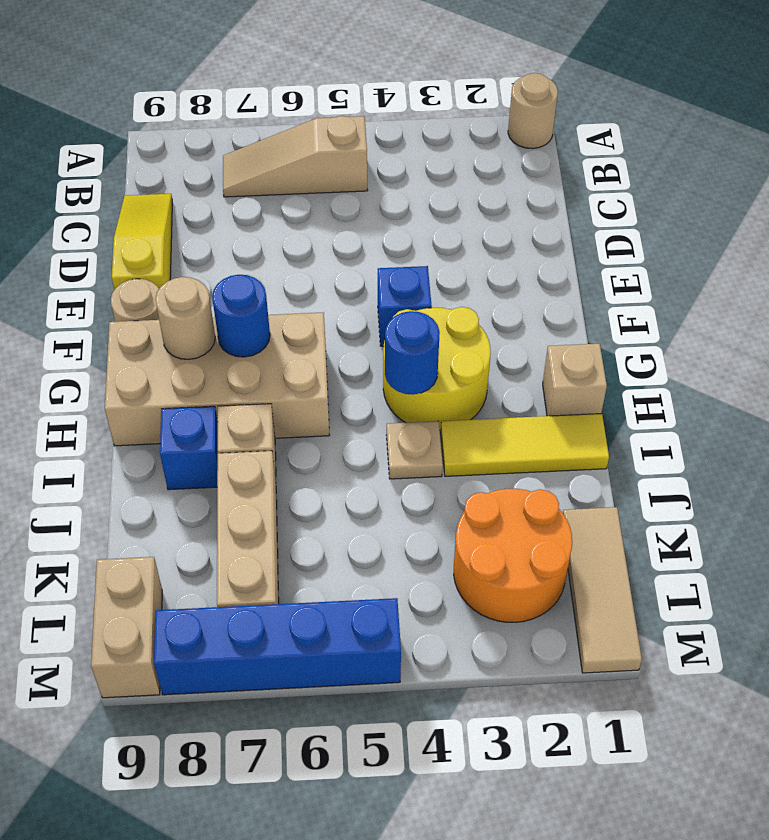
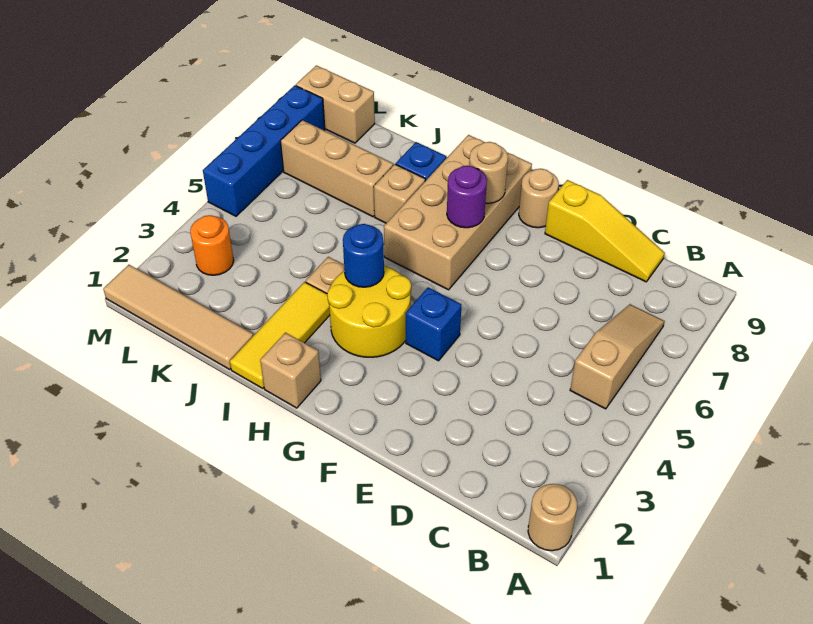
blue round brick G7 level 2 -> purple round brick G7 level 2
tan tile K1:M1 level 1 -> tan tile J1:M1 level 1
orange round brick K2:L3 level 1 -> orange round brick L3 level 1

